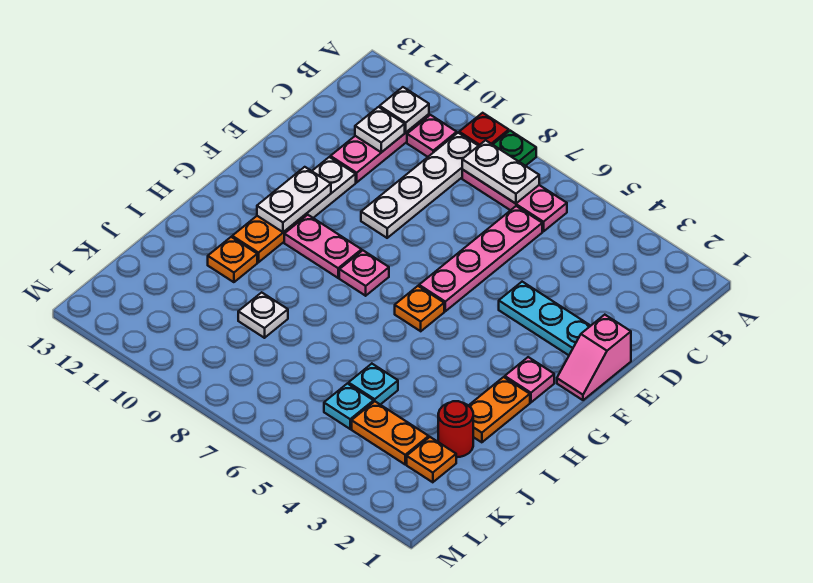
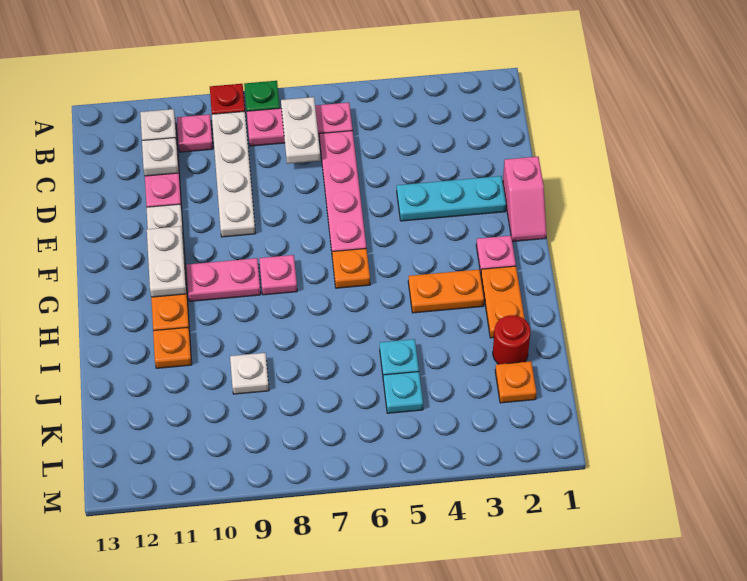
white plate B7:B8 level 2 -> white plate B7:C7 level 2
orange plate K3:K4 level 1 -> orange plate H3:H4 level 1

